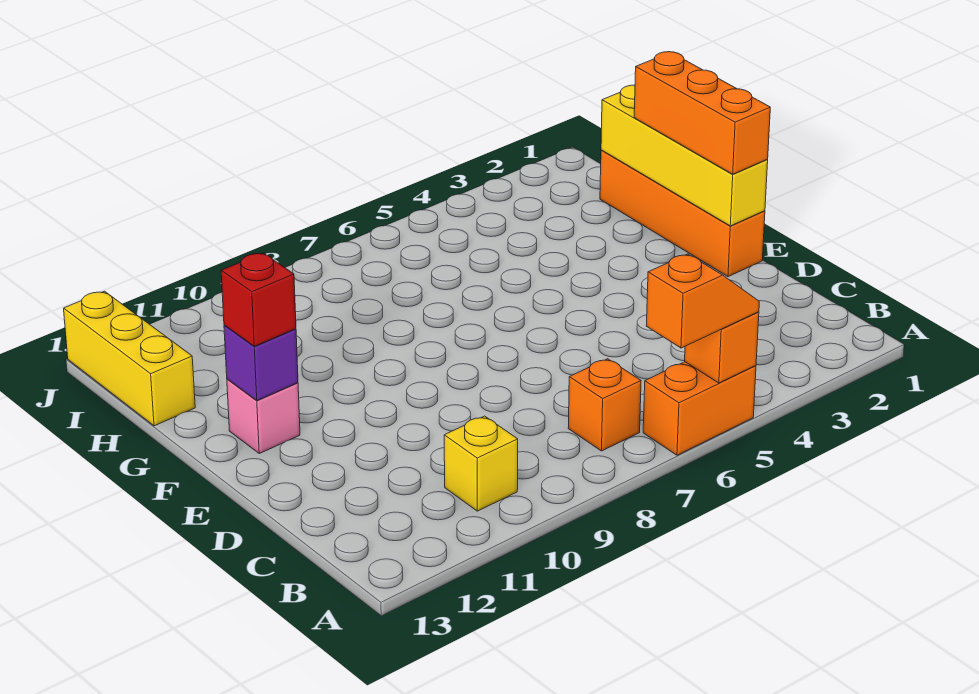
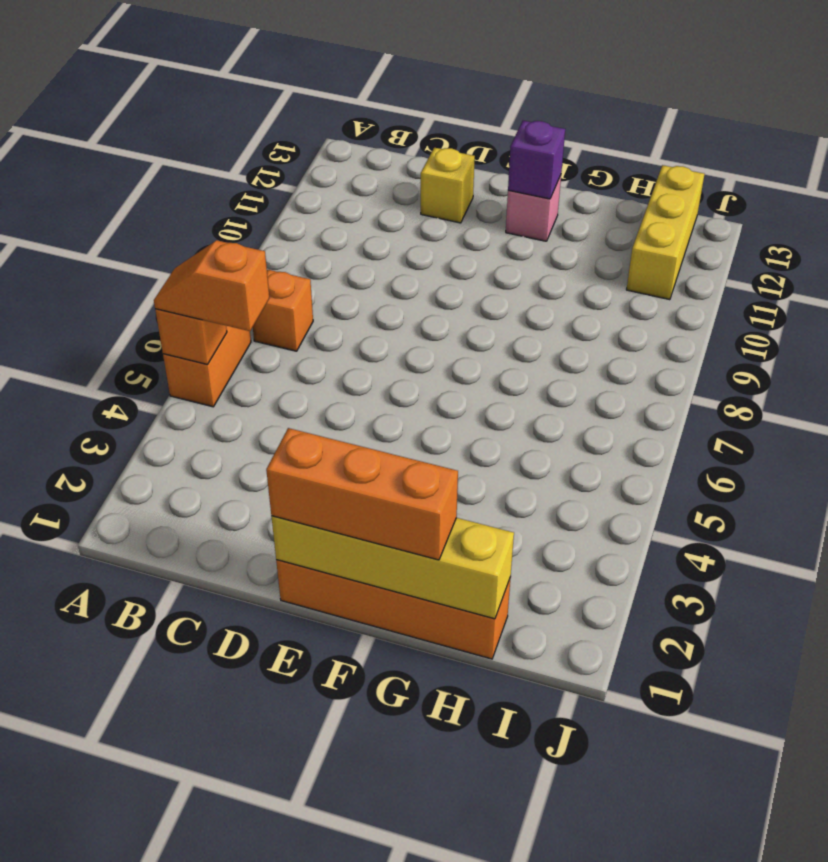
orange slope A5:A6 level 3 top 6 -> orange slope A5:B5 level 3 top B
yellow brick B10 level 1 -> yellow brick D12 level 1
red brick F12 level 3 -> none
yellow brick H13:J13 level 1 -> yellow brick I11:I13 level 1

